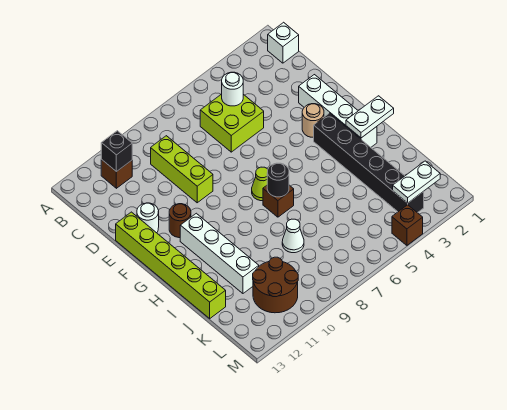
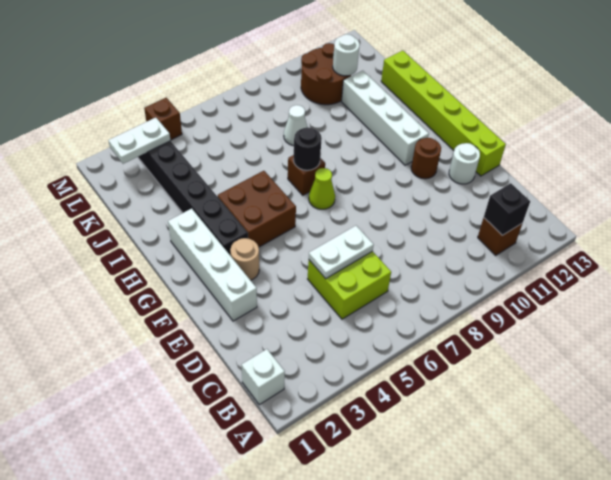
white round brick C5 level 2 -> white round brick K11 level 2
lime brick C9:E9 level 1 -> none
none -> brown brick G4:H5 level 1
white plate H1:H2 level 2 -> white plate D5:D6 level 2

